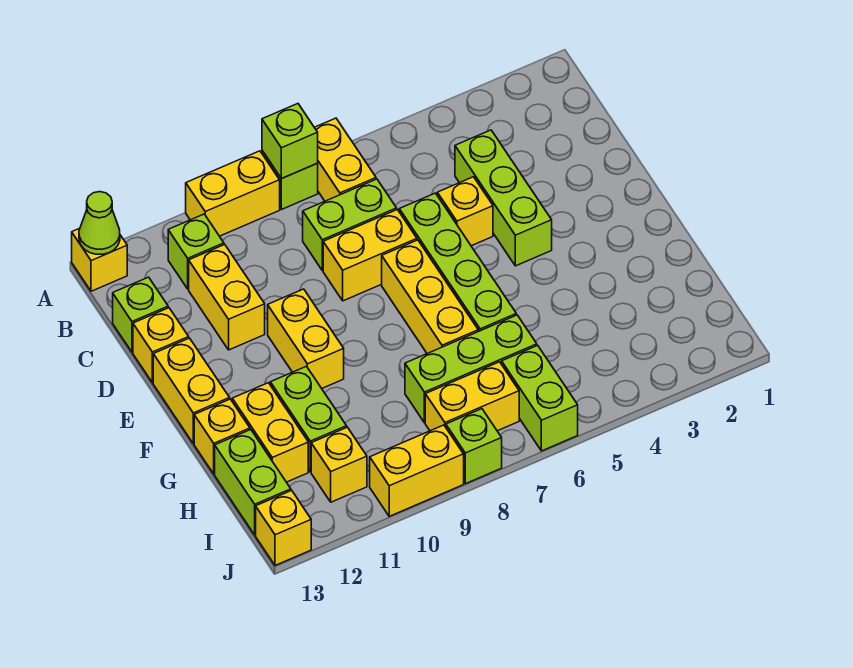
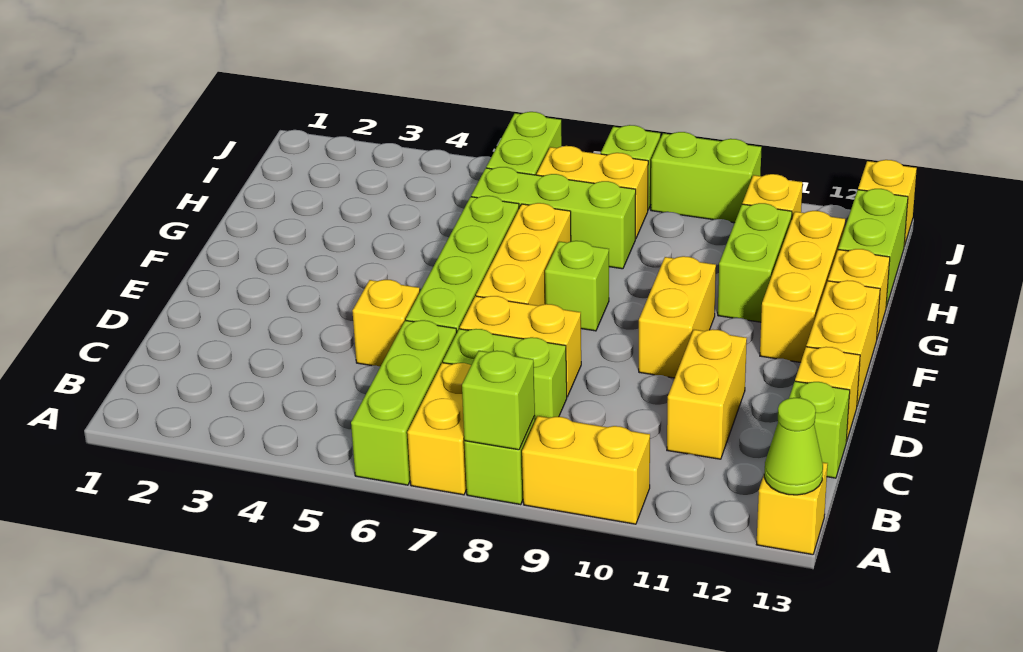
lime brick B11 level 1 -> lime brick F8 level 1
lime brick C4:E4 level 1 -> lime brick A6:C6 level 1
yellow brick G12:H12 level 1 -> yellow brick F12:H12 level 1
yellow brick J9:J10 level 1 -> lime brick J9:J10 level 1

